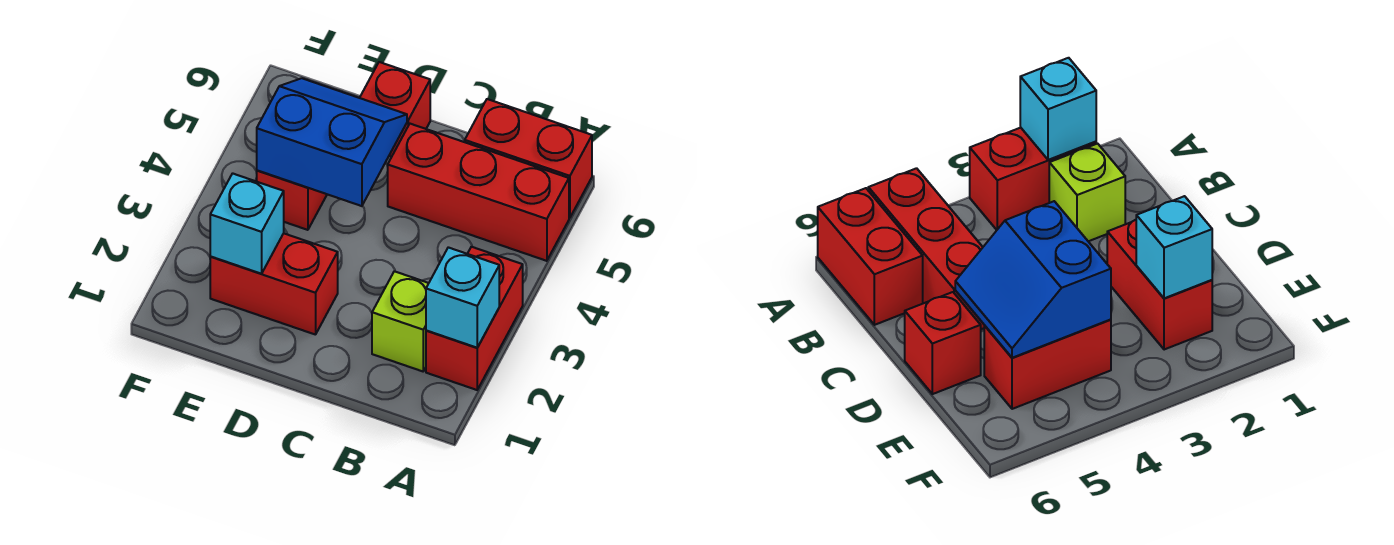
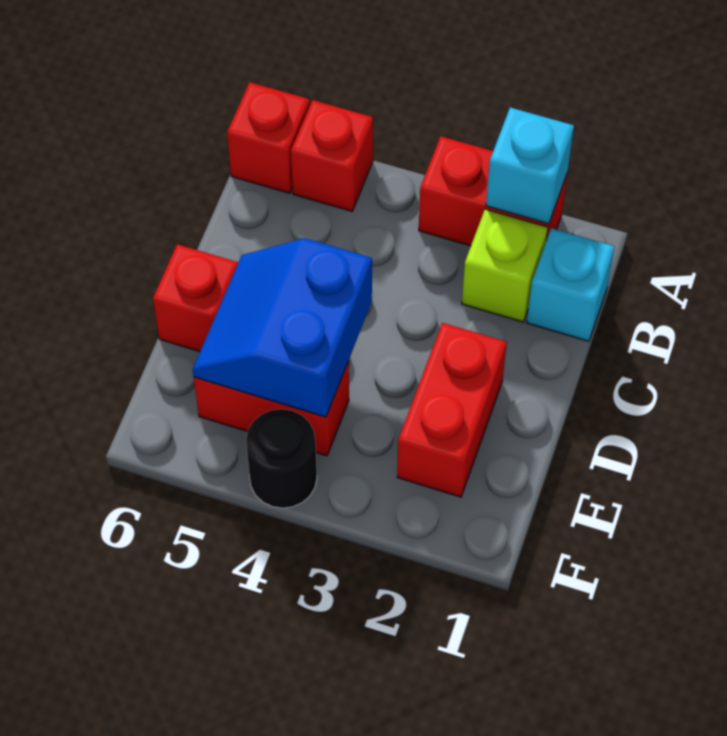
red brick A5:C5 level 1 -> red brick A5 level 1
red brick A6:B6 level 1 -> red brick A6 level 1
cyan brick E2 level 2 -> cyan brick B1 level 1
none -> black round brick F4 level 1

